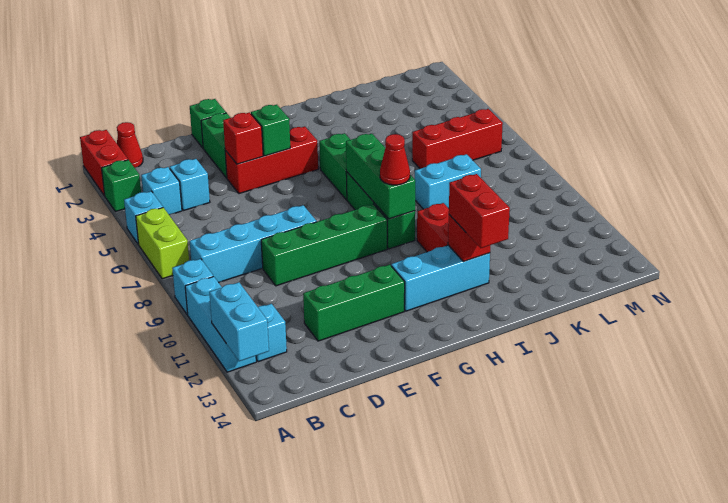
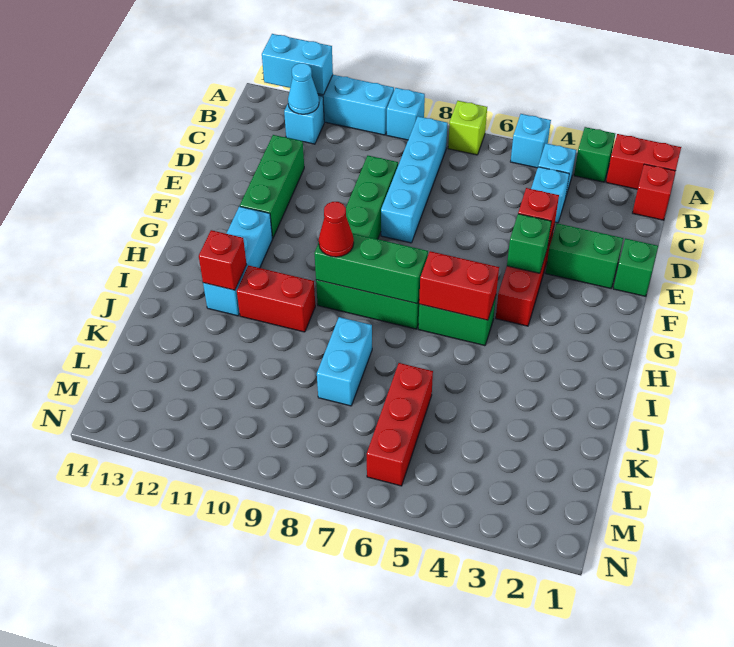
lime brick A6:A7 level 1 -> lime brick A7 level 1
red cone B1 level 1 -> red brick B1 level 1
none -> cyan cone B12 level 2
red brick I12:I13 level 3 -> red brick H5:H6 level 2

